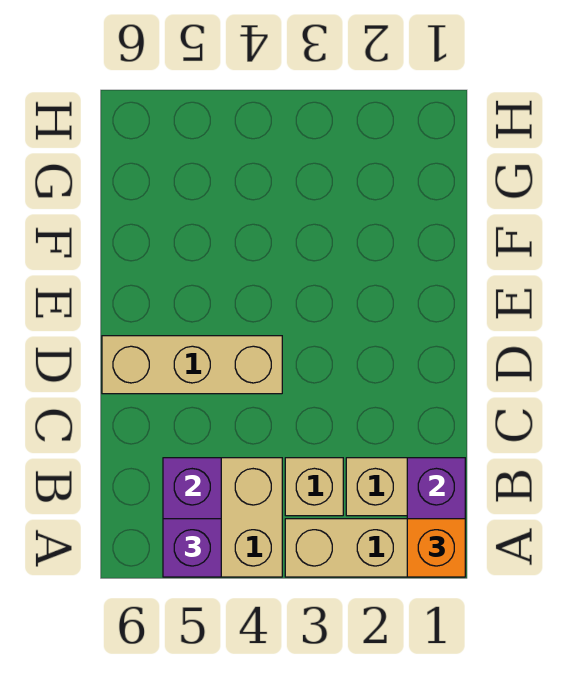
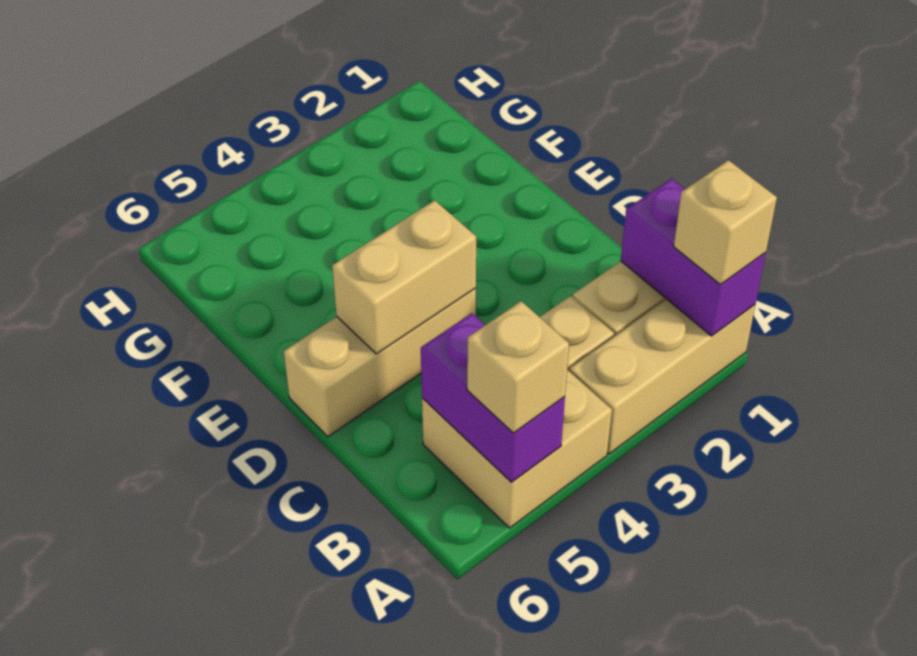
orange brick A1 level 3 -> tan brick A1 level 3
purple brick A5 level 3 -> tan brick A5 level 3
none -> tan brick D4:D5 level 2

